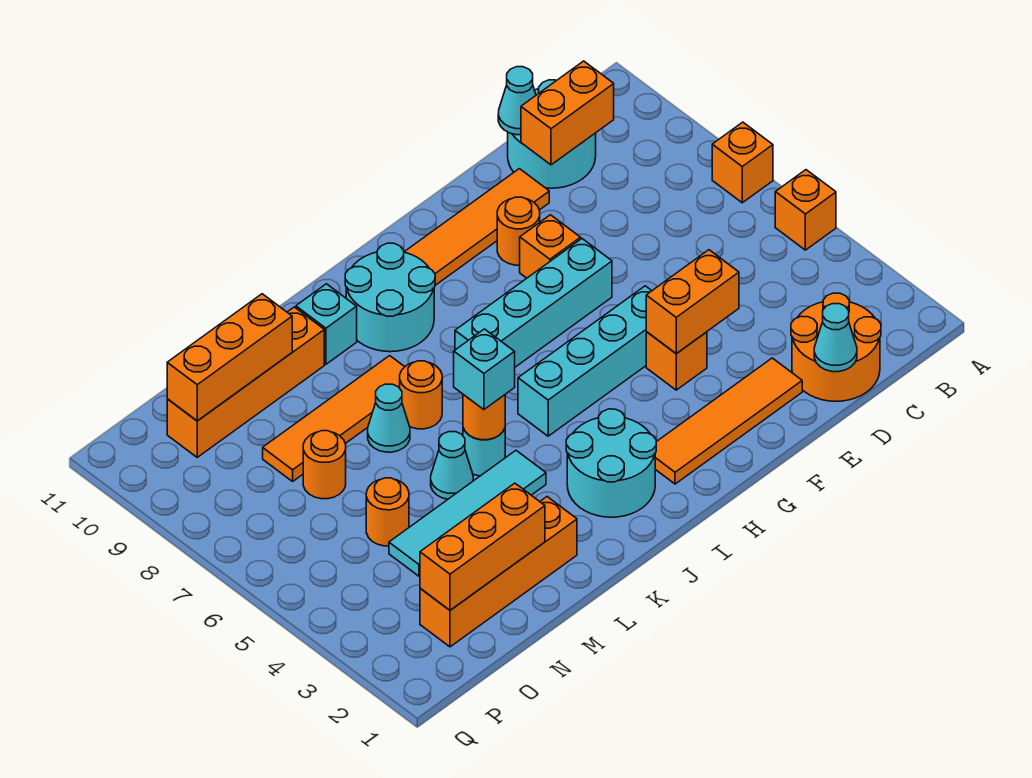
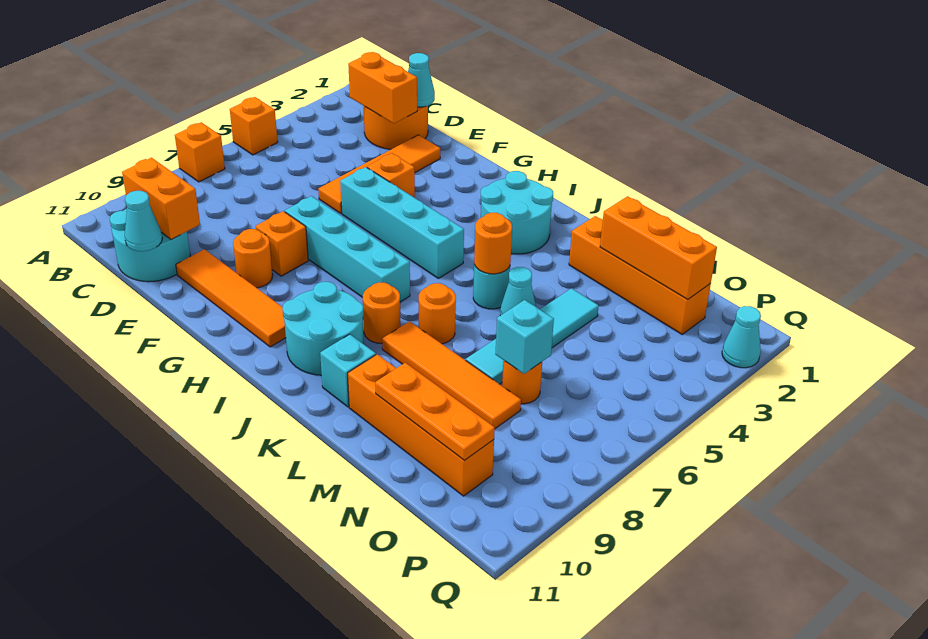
orange tile E2:H2 level 1 -> orange tile E2:E5 level 1
orange brick E4:F4 level 2 -> orange brick C2:D2 level 2
cyan tile K4:N4 level 1 -> cyan tile M4:M7 level 1
cyan brick K5 level 3 -> cyan brick N7 level 2
cyan cone L7 level 1 -> cyan cone Q2 level 1
orange brick M10:O10 level 2 -> orange plate M10:O10 level 2
orange round brick N5 level 1 -> orange round brick J8 level 1

